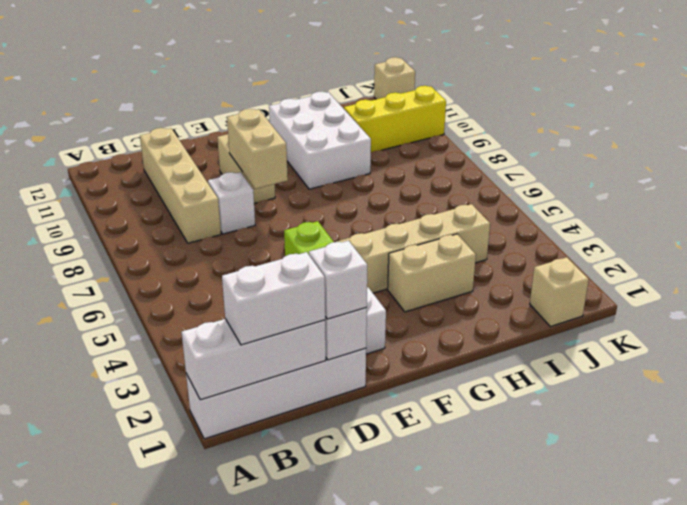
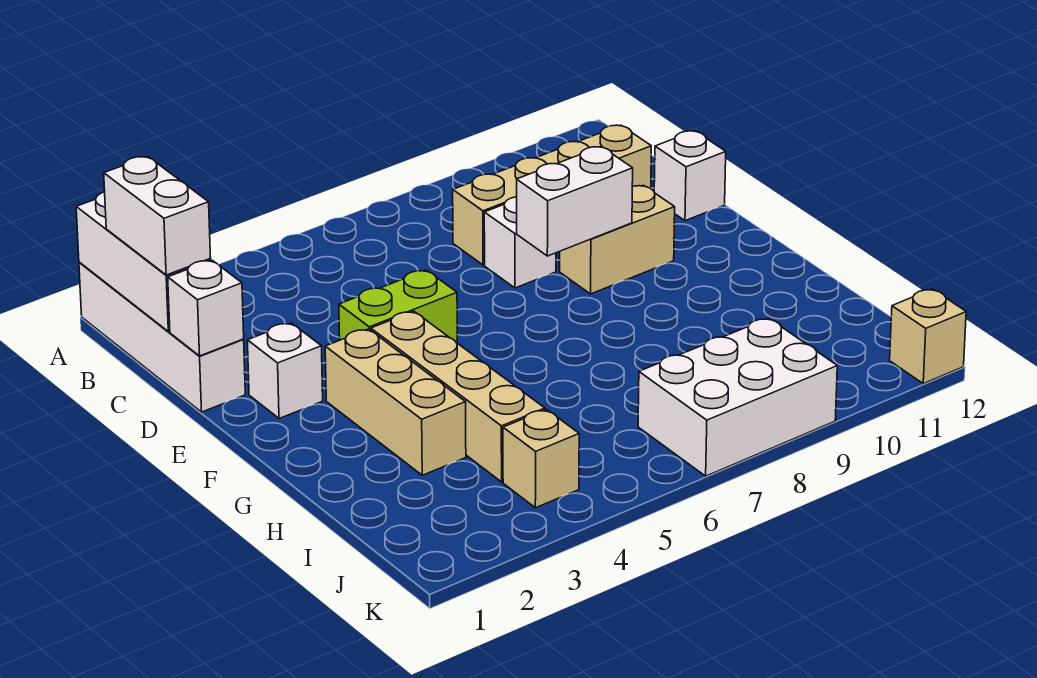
white brick D1 level 3 -> white brick D12 level 1
tan brick E8:E9 level 2 -> white brick E8:E9 level 2
tan brick G3:H3 level 1 -> tan brick F3:H3 level 1
white brick G9:H11 level 1 -> white brick J7:K9 level 1
yellow brick I10:K10 level 1 -> none
tan brick J1 level 1 -> tan brick J4 level 1

